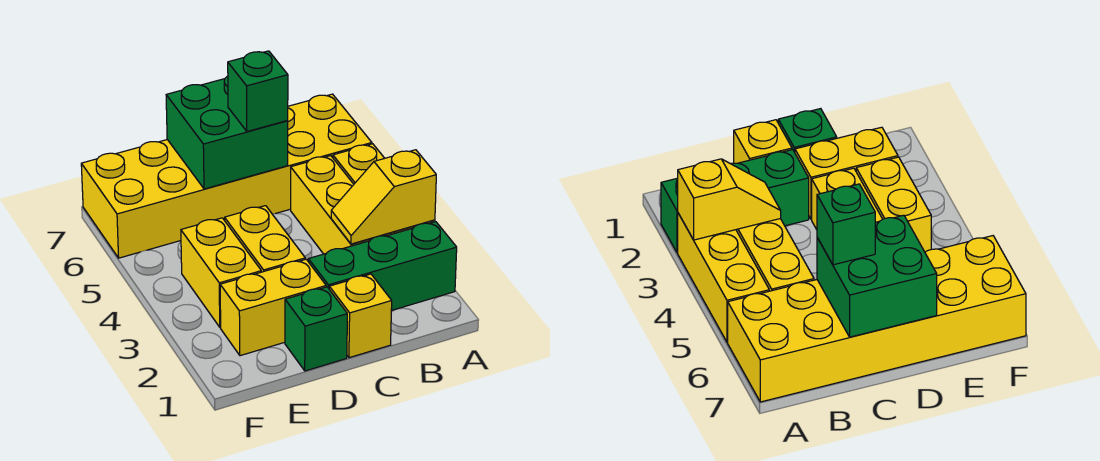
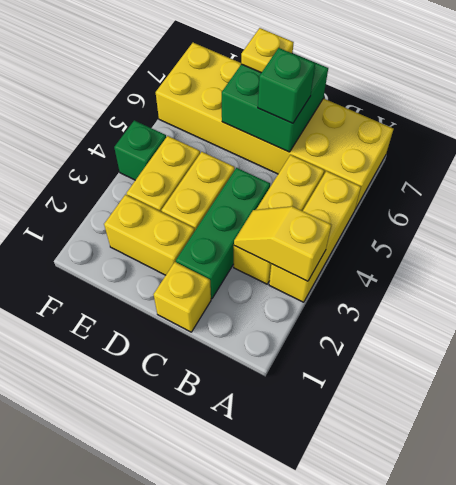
green brick A2:C2 level 1 -> green brick C2:C4 level 1
green brick D1 level 1 -> green brick F4 level 1
none -> yellow plate D7 level 3

